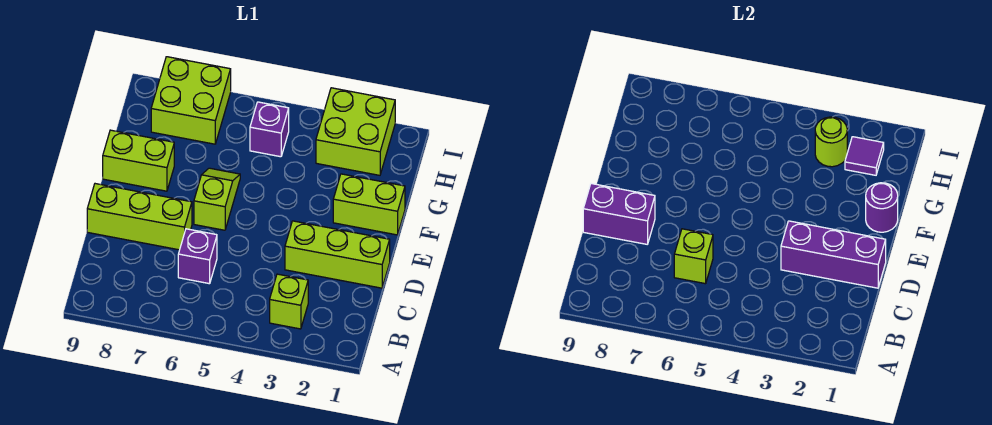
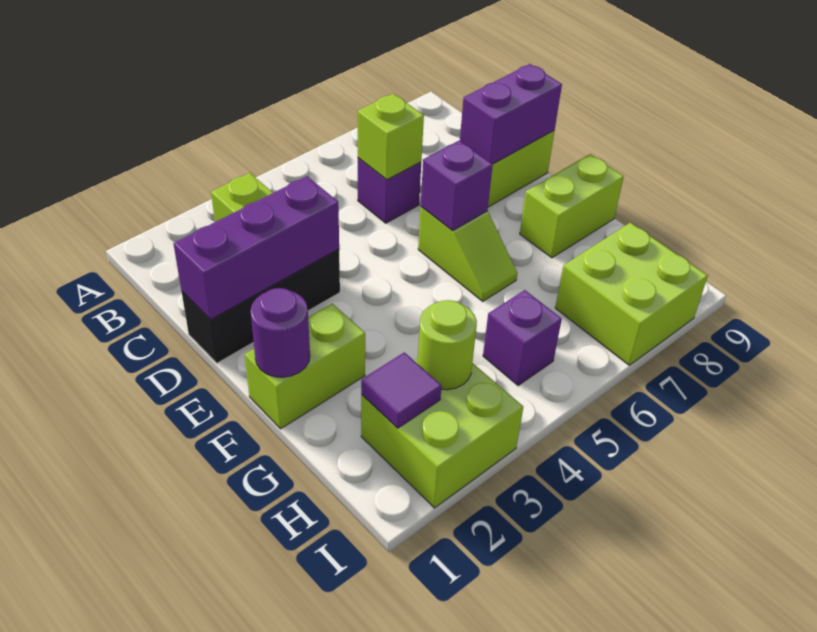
lime brick D1:D3 level 1 -> black brick D1:D3 level 1
none -> purple brick E6 level 2

